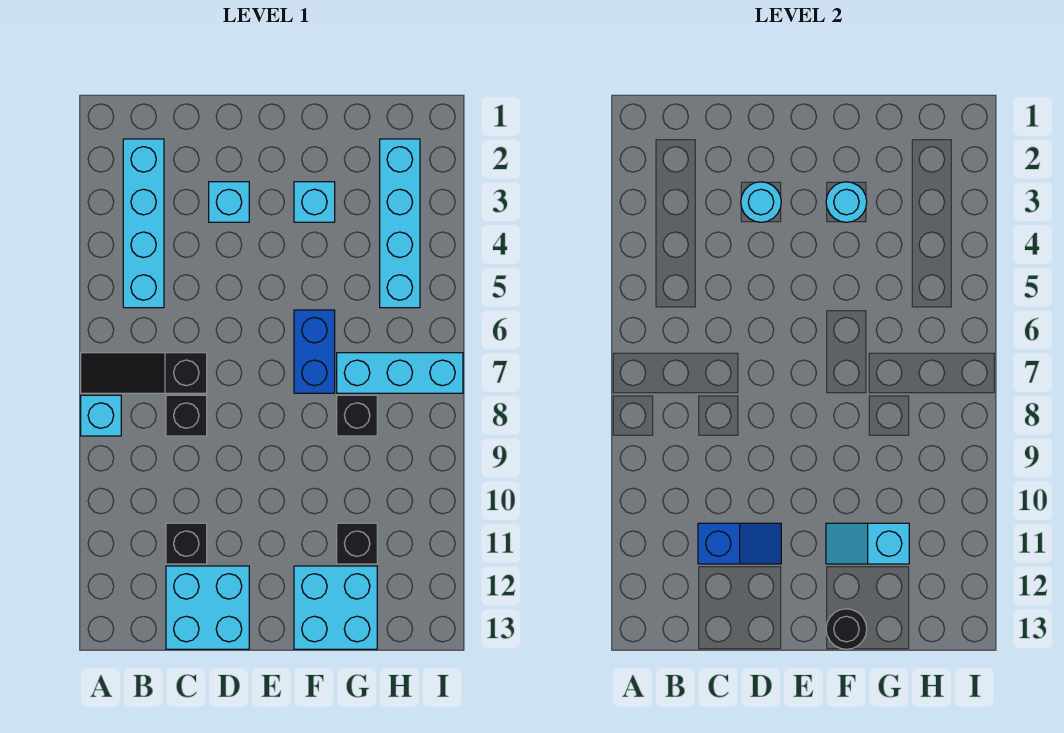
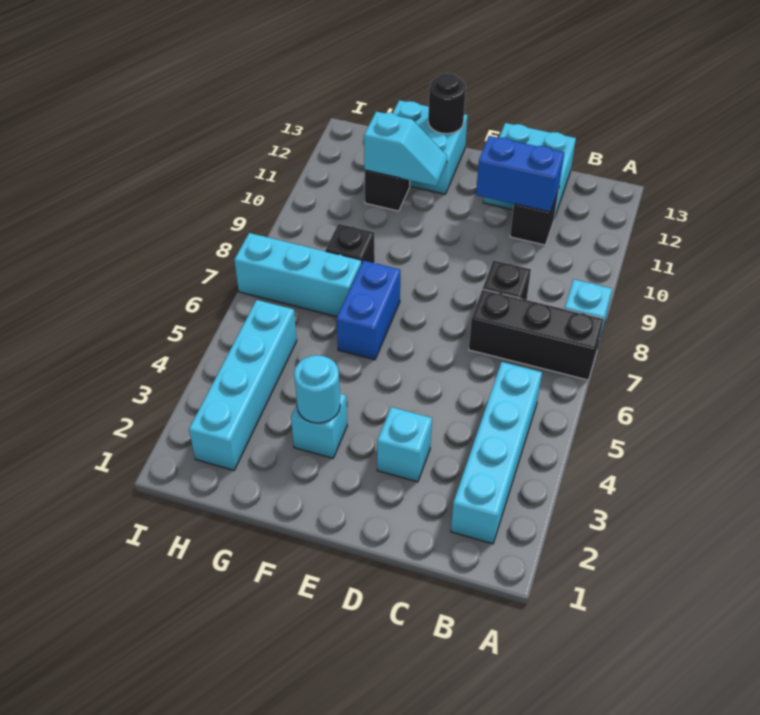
black slope A7:C7 level 1 top C -> black brick A7:C7 level 1
blue slope C11:D11 level 2 top C -> blue brick C11:D11 level 2
cyan round brick D3 level 2 -> none

